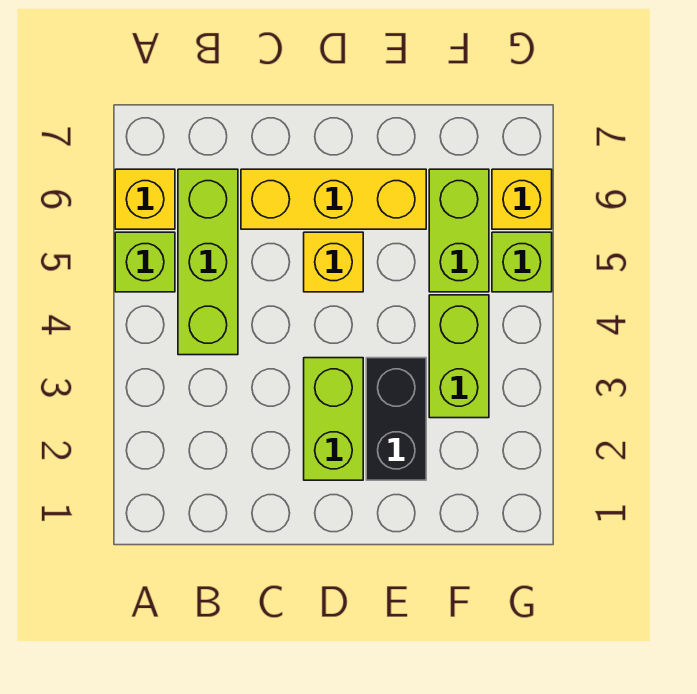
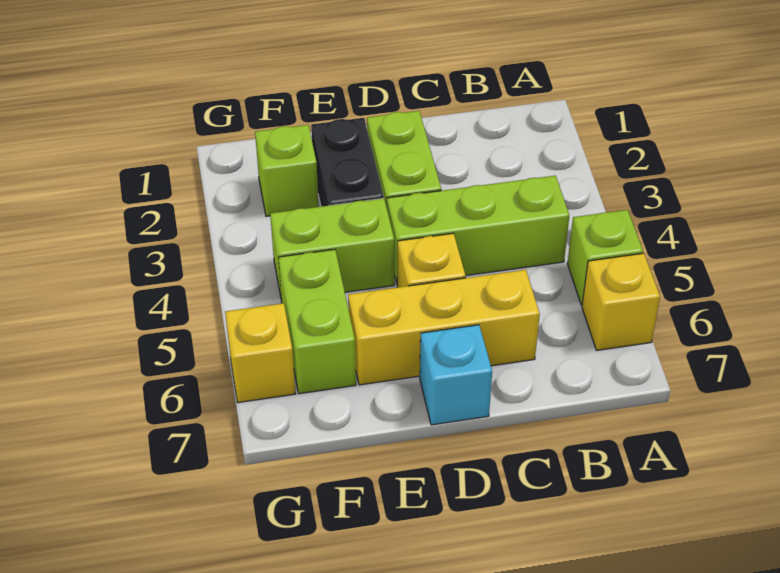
lime brick B4:B6 level 1 -> lime brick B4:D4 level 1
none -> cyan brick D7 level 1
lime brick F3:F4 level 1 -> lime brick E4:F4 level 1
lime brick G5 level 1 -> lime brick F2 level 1

